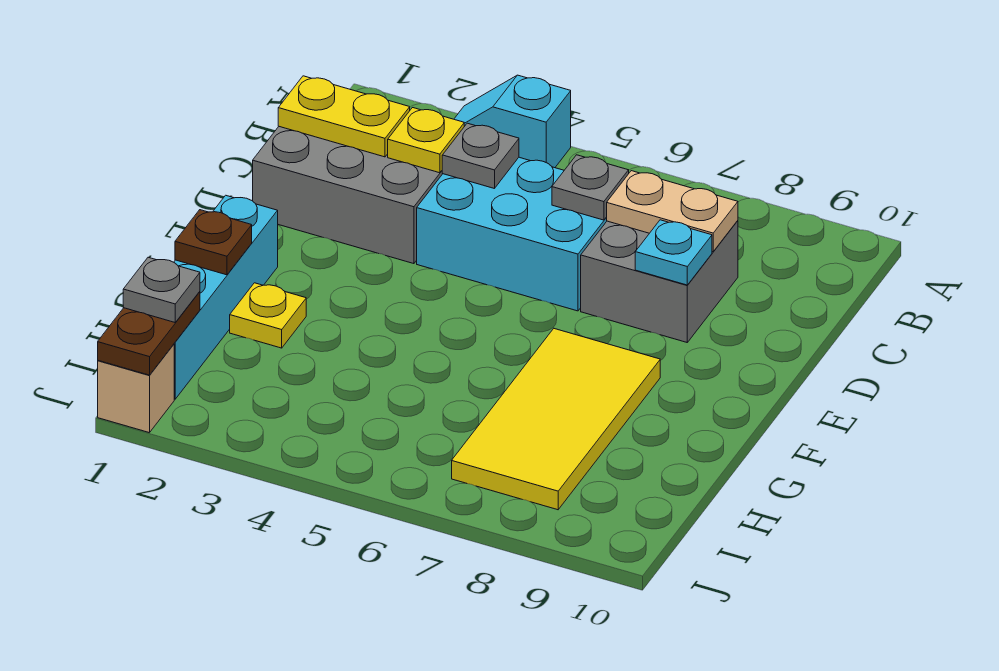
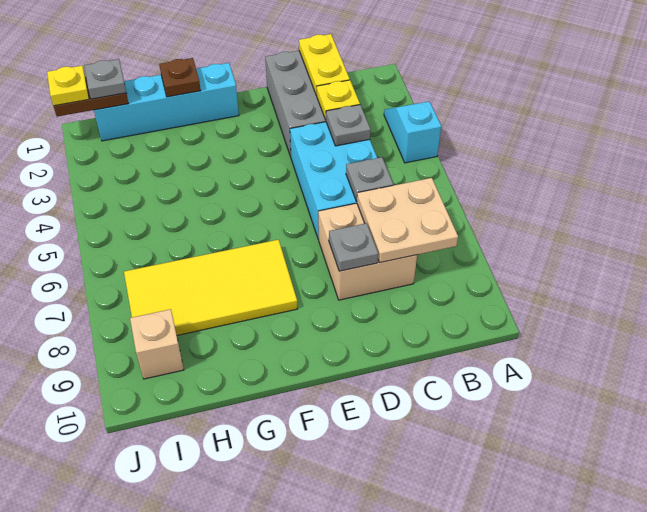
grey brick C7:D8 level 1 -> tan brick C7:D8 level 1
tan plate C7:C8 level 2 -> tan plate B7:C8 level 2
cyan plate D8 level 2 -> grey plate D8 level 2
yellow plate G2 level 1 -> yellow plate J1 level 3
tan brick J1 level 1 -> tan brick I9 level 1

